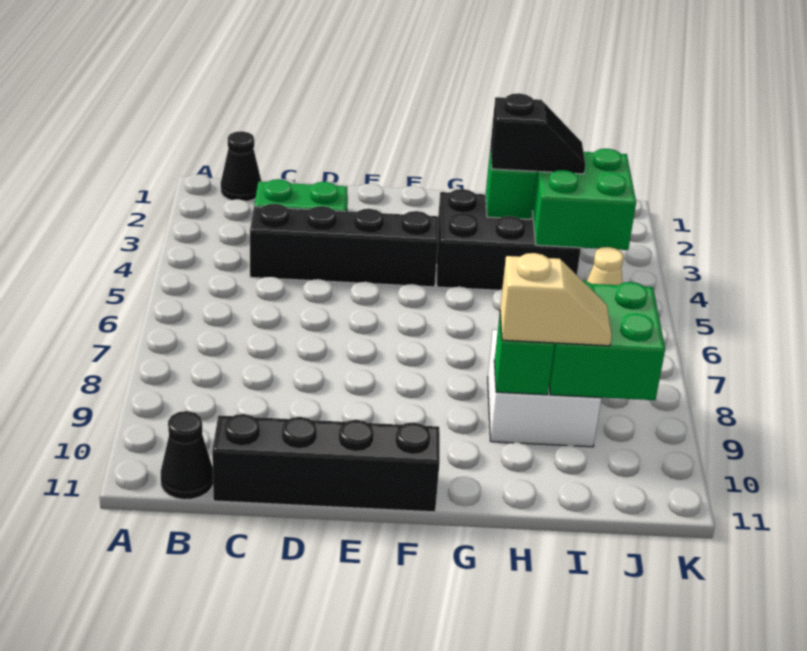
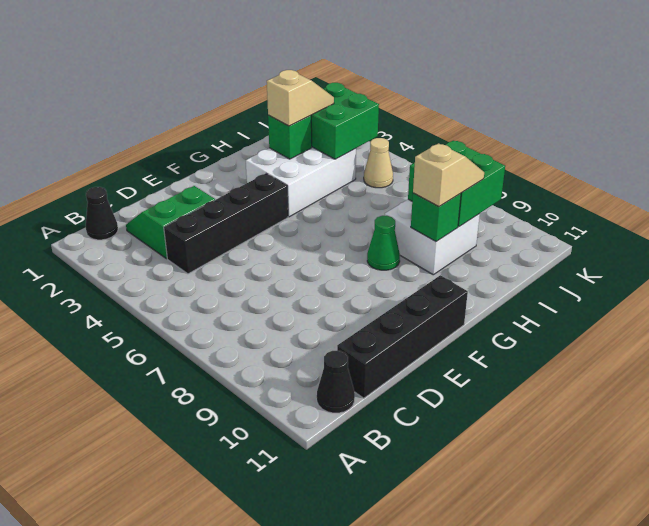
black brick G3:I4 level 1 -> white brick G3:I4 level 1
none -> green cone G8 level 1
black slope H3:I3 level 3 top H -> tan slope H3:I3 level 3 top H

